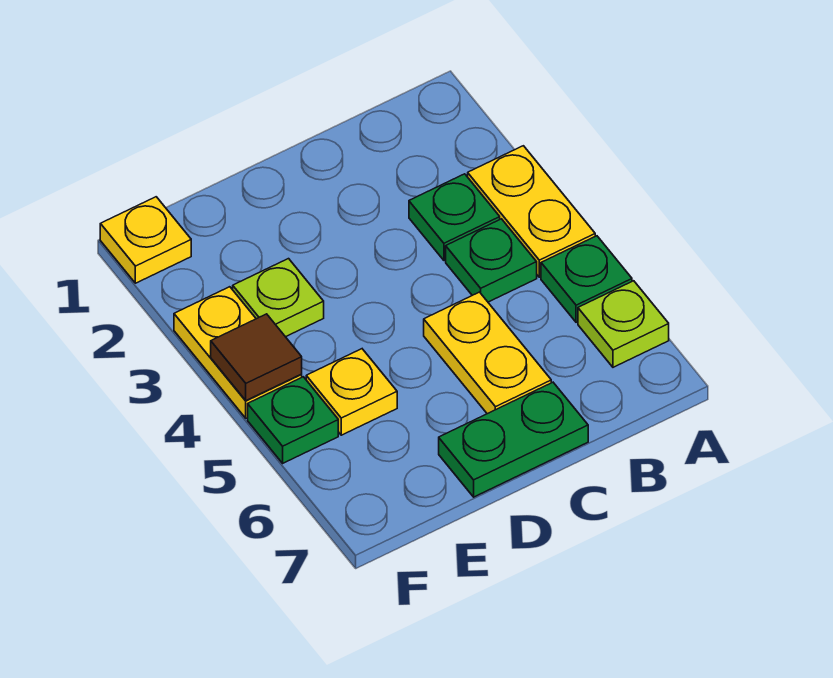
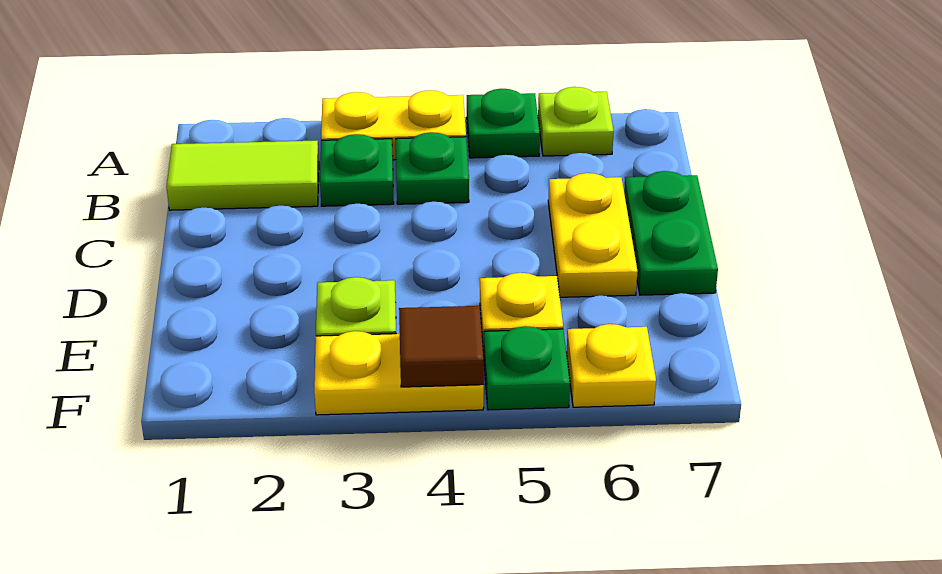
none -> lime tile B1:B2 level 1
yellow plate C5:C6 level 1 -> yellow plate C6:D6 level 1
yellow plate F1 level 1 -> yellow plate F6 level 1

